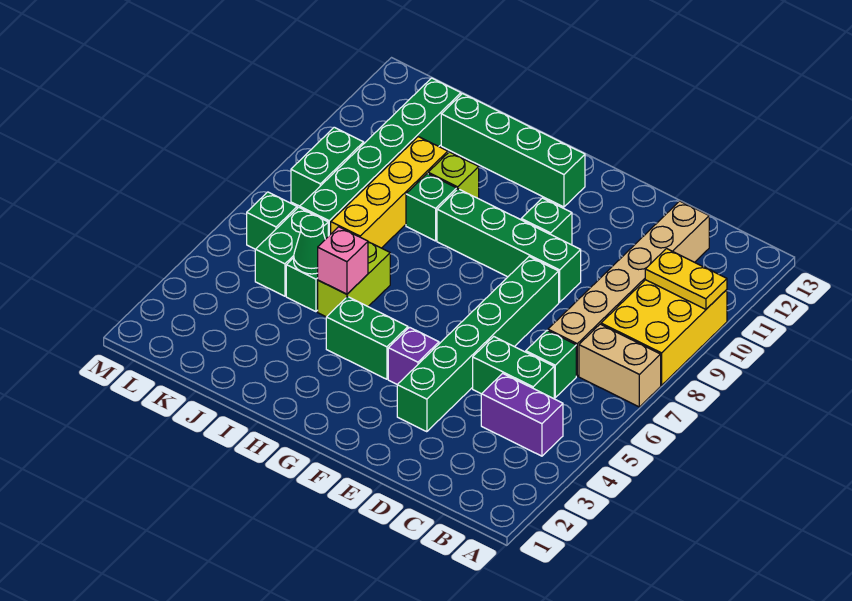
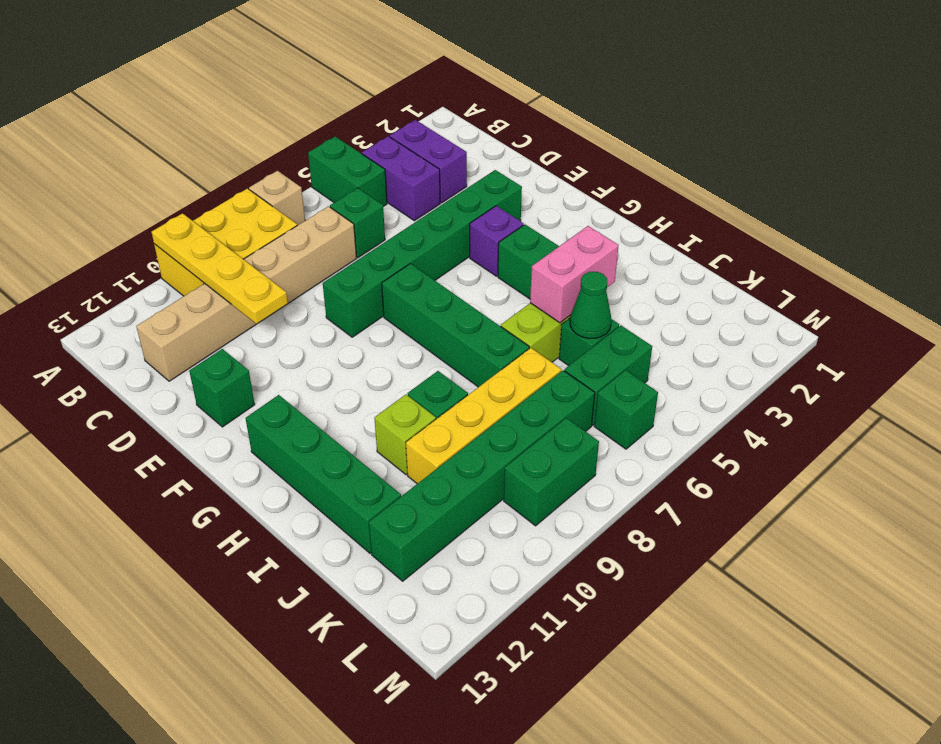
tan brick A7:B7 level 1 -> tan brick A7 level 1
yellow plate A10:B10 level 2 -> yellow plate A10:D10 level 2
none -> purple brick B3:C3 level 1
green brick C5:D5 level 1 -> green brick A5:B5 level 1
green brick E9:H9 level 1 -> green brick F7:I7 level 1
green brick F10 level 1 -> green brick E12 level 1
pink brick I5 level 2 -> pink brick I4:I5 level 2

